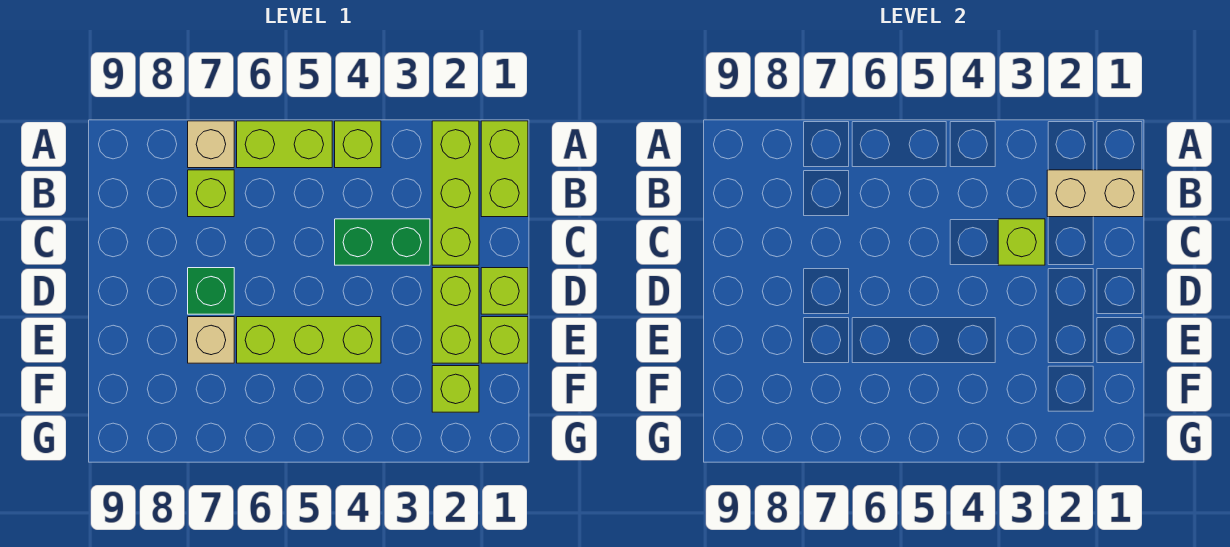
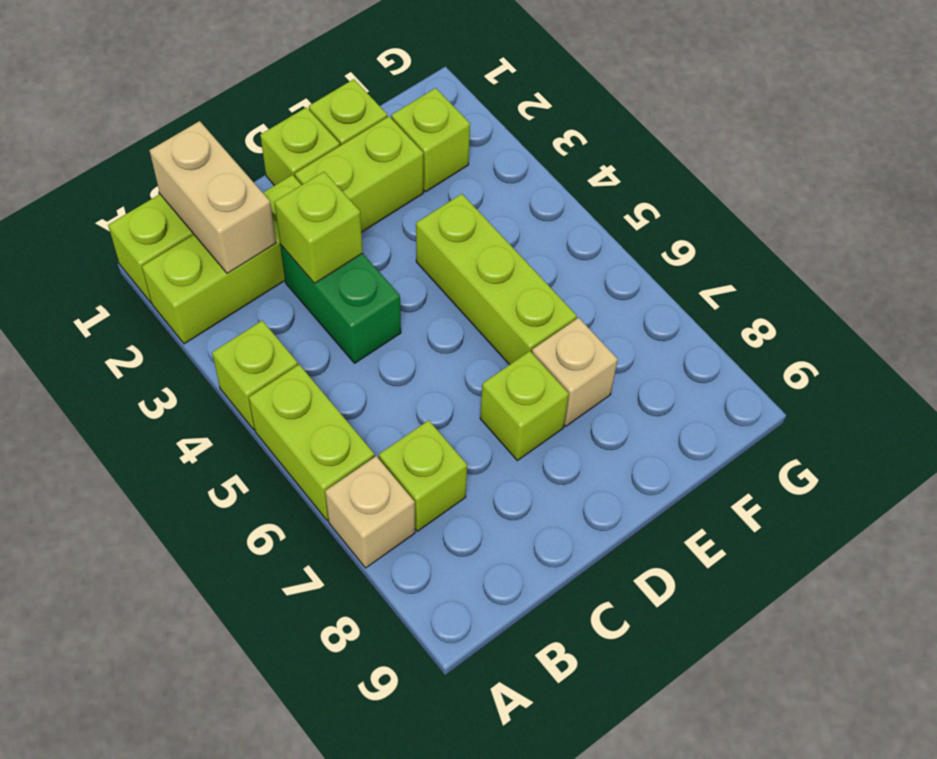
green brick D7 level 1 -> lime brick D7 level 1

